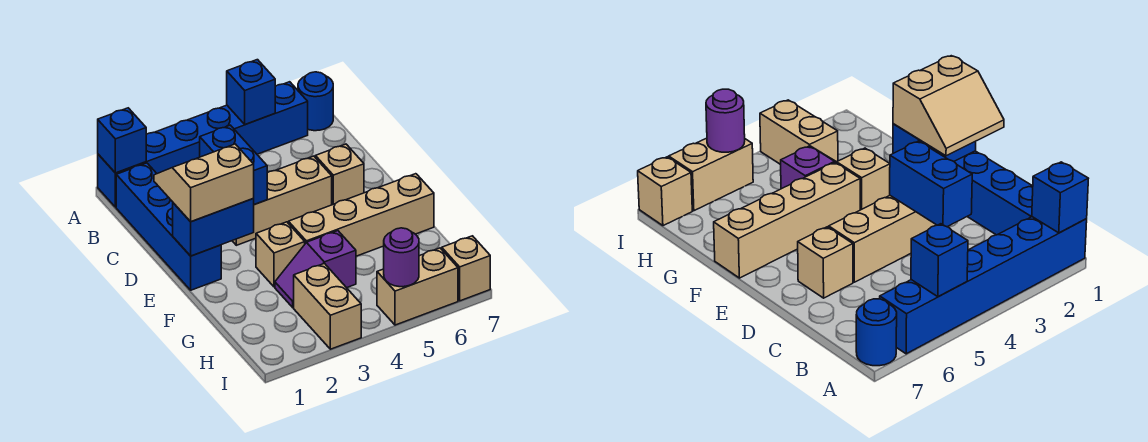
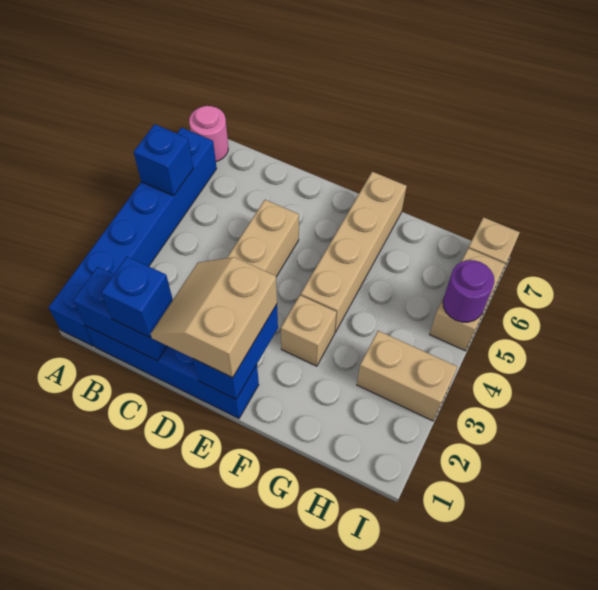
blue brick A1 level 2 -> blue brick C1 level 3
blue round brick A7 level 1 -> pink round brick A7 level 1
blue brick C3:D3 level 2 -> blue brick B1:C1 level 2
tan brick D6 level 1 -> none
purple slope G3:G4 level 1 top 4 -> none

